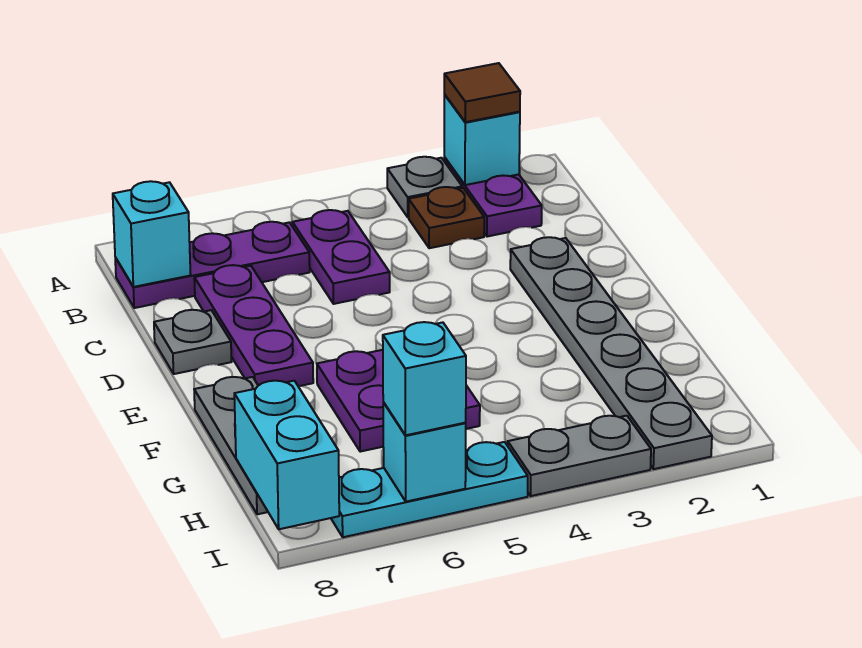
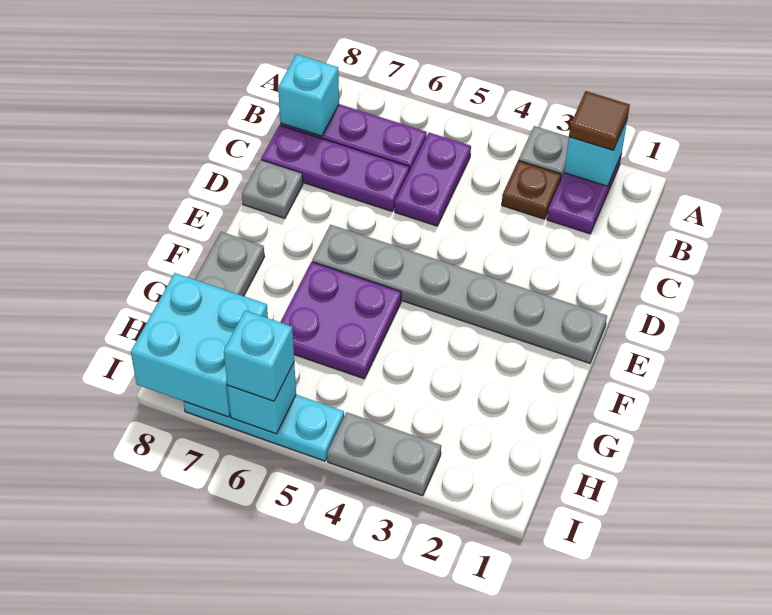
purple plate C7:E7 level 1 -> purple plate C6:C8 level 1
grey plate D2:I2 level 1 -> grey plate E1:E6 level 1
cyan brick H8:I8 level 2 -> cyan brick H7:I8 level 2

